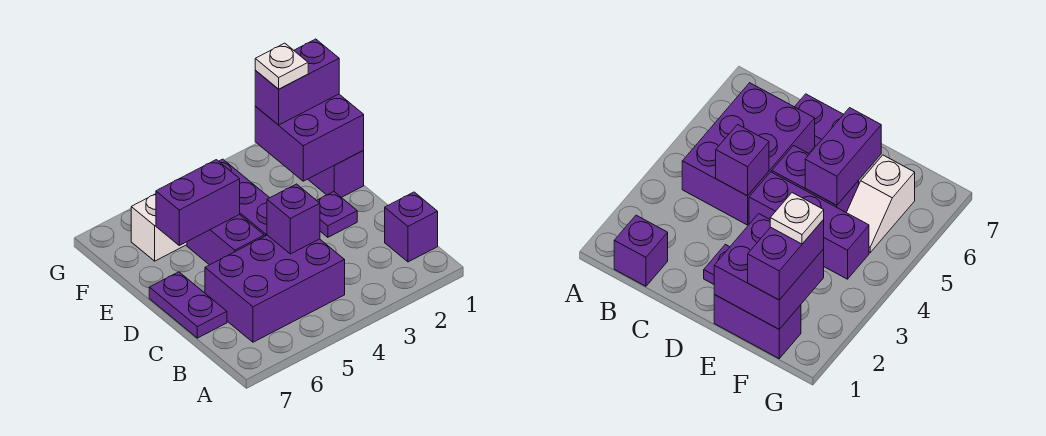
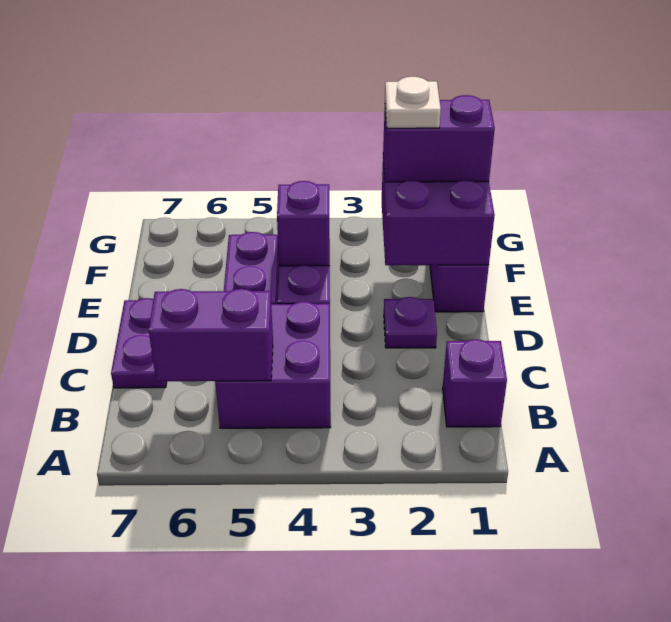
purple brick B4:C6 level 1 -> purple brick B4:C5 level 1
purple brick C4 level 2 -> purple brick E4 level 2
purple brick E5:E6 level 2 -> purple brick B5:B6 level 2
white slope F5:F6 level 1 top 6 -> none

